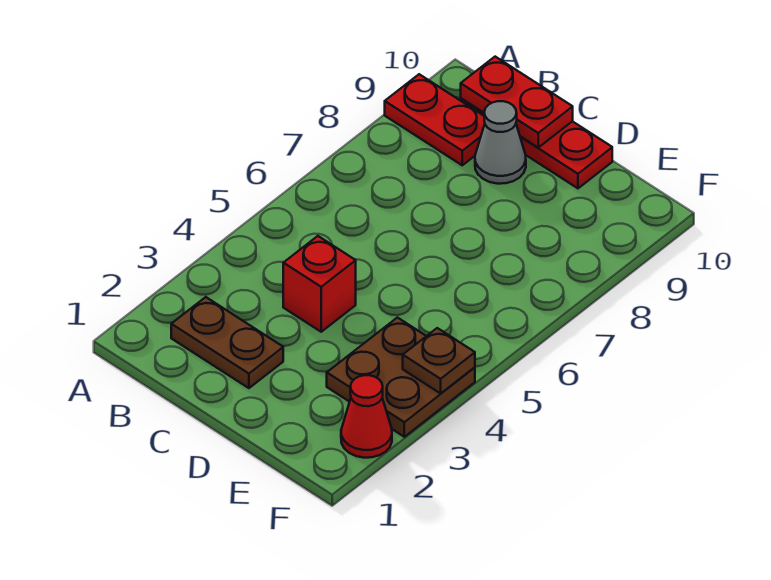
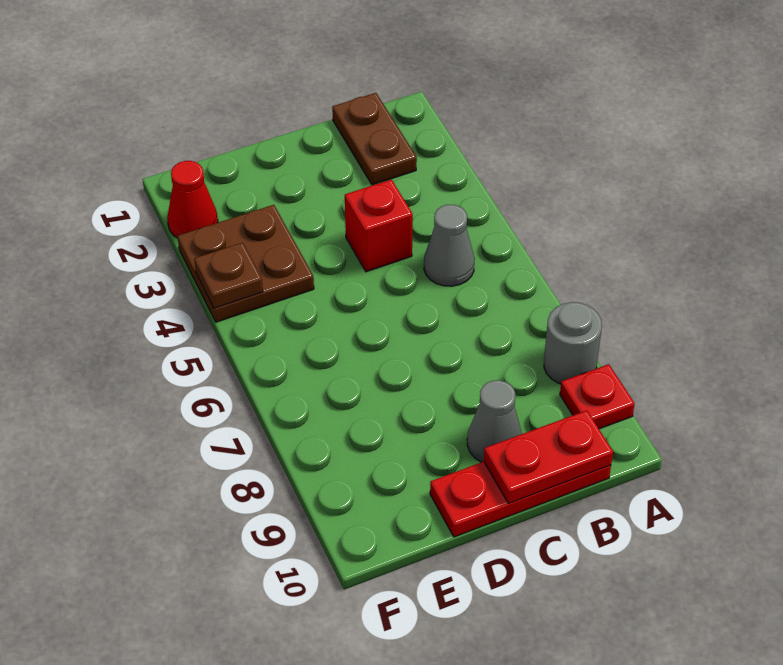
none -> grey round brick A8 level 1
red plate A9:B9 level 1 -> red plate A9 level 1
brown plate B2:C2 level 1 -> brown plate B1:B2 level 1
none -> grey cone B5 level 1

